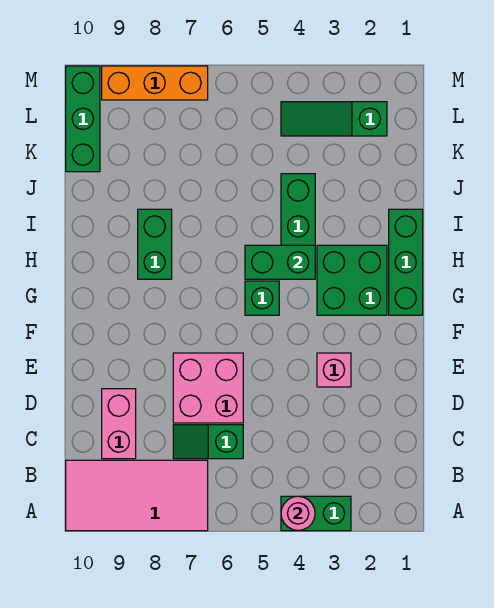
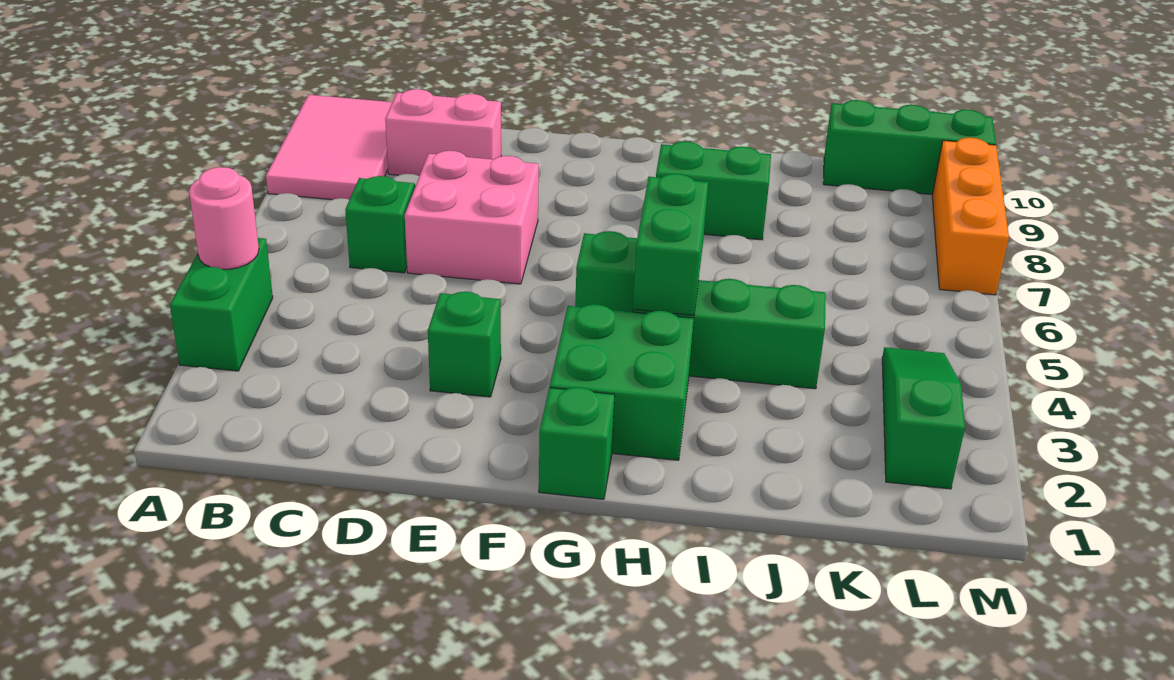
pink tile A7:B10 level 1 -> pink tile A8:B10 level 1
pink brick E3 level 1 -> green brick E3 level 1
green brick G1:I1 level 1 -> green brick G1 level 1

